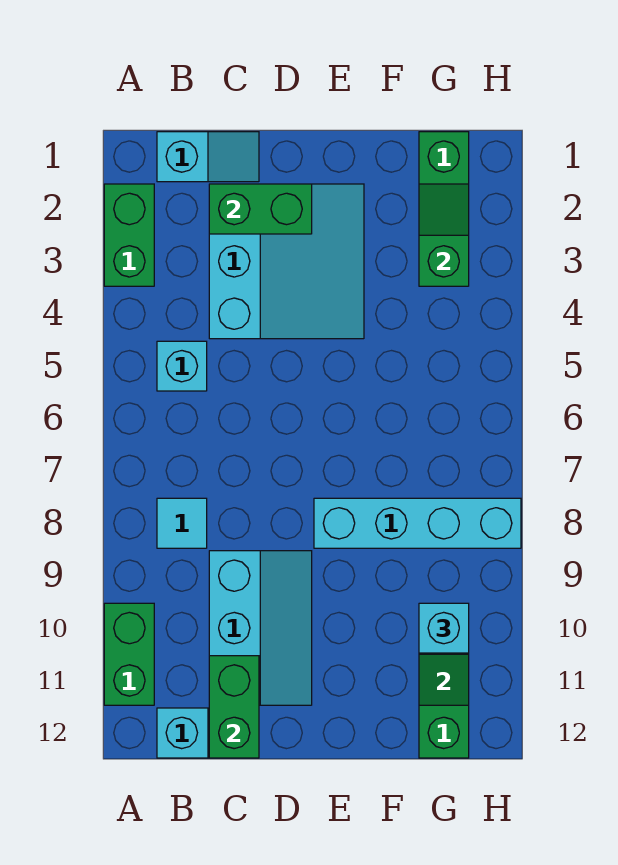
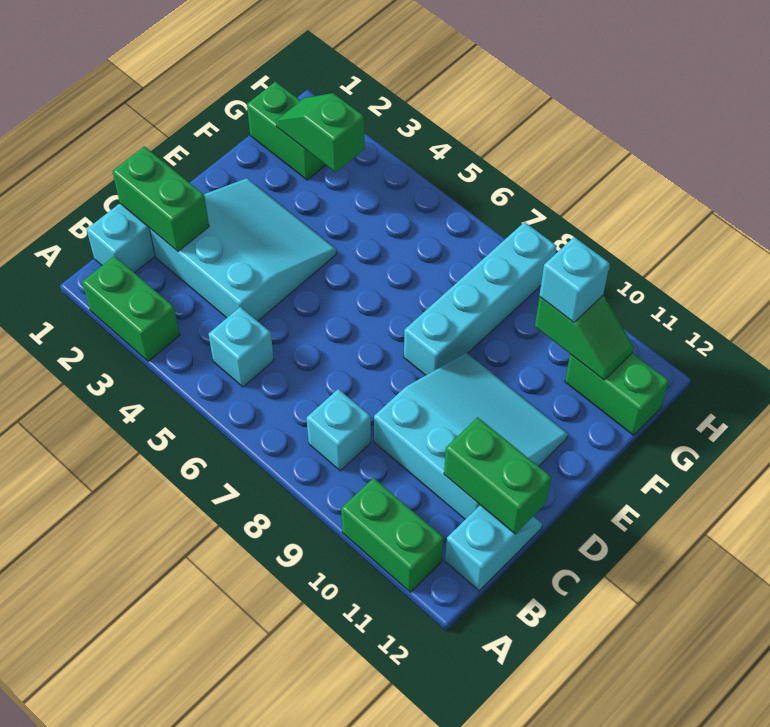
cyan tile B8 level 1 -> cyan brick B8 level 1
green brick C2:D2 level 2 -> green brick C1:C2 level 2
cyan slope C9:D11 level 1 top C -> cyan slope C9:E11 level 1 top C

